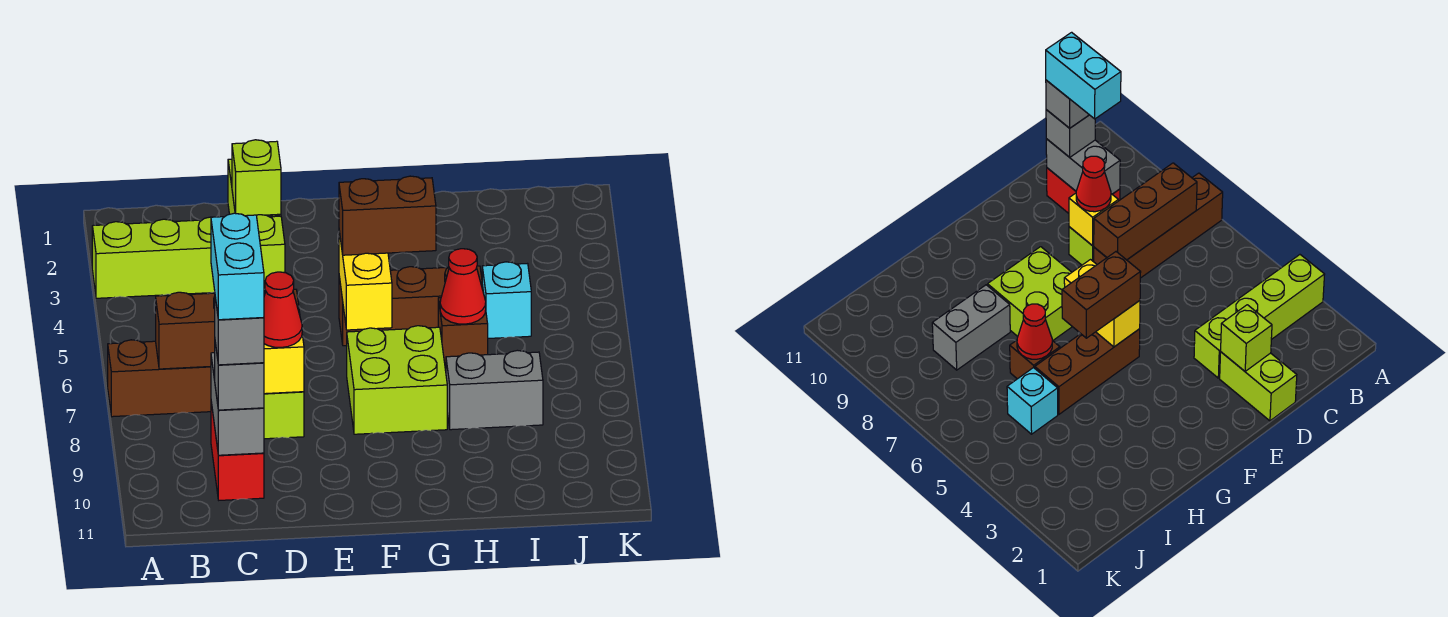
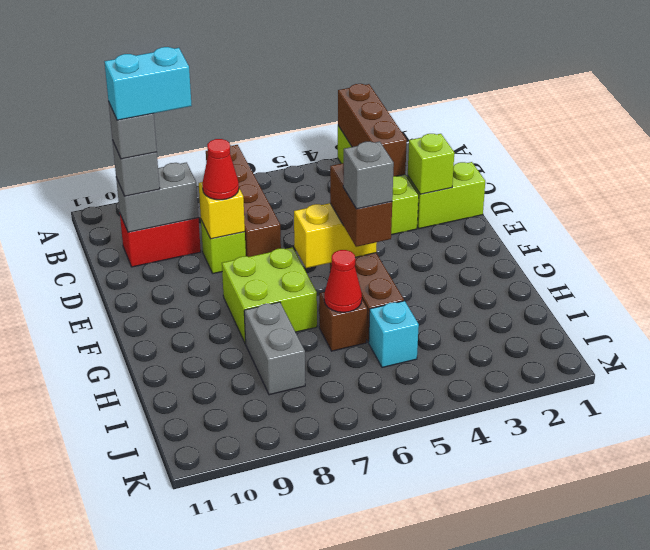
brown brick B7:D7 level 2 -> brown brick A3:C3 level 2
none -> grey brick G5 level 4

